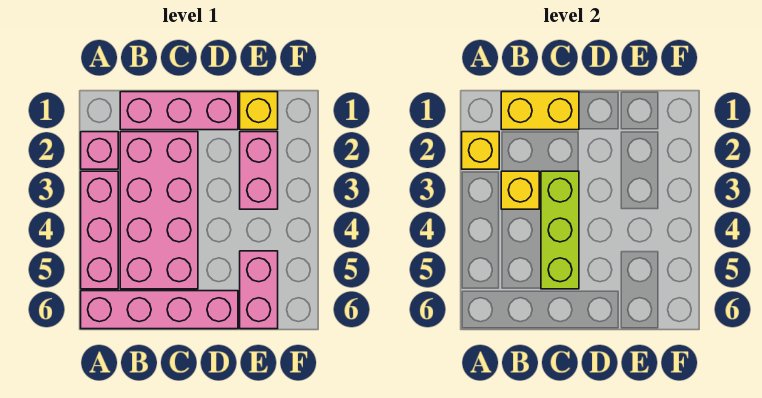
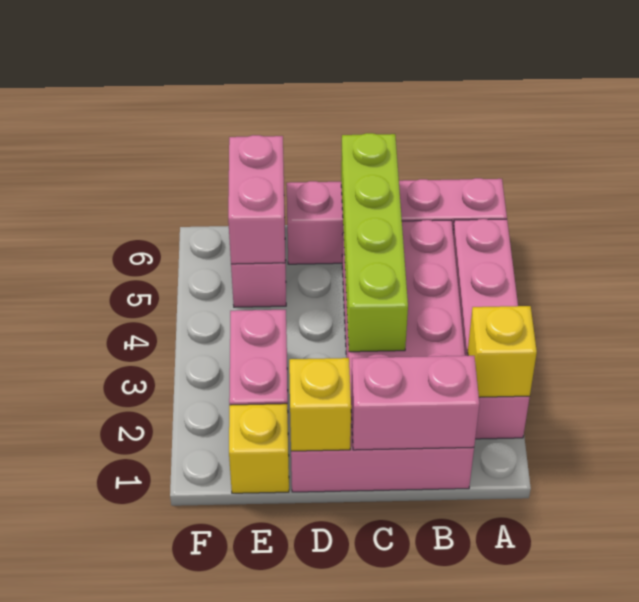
yellow brick B1:C1 level 2 -> pink brick B1:C1 level 2
yellow brick B3 level 2 -> yellow brick D1 level 2
lime brick C3:C5 level 2 -> lime brick C3:C6 level 2
none -> pink brick E5:E6 level 2

